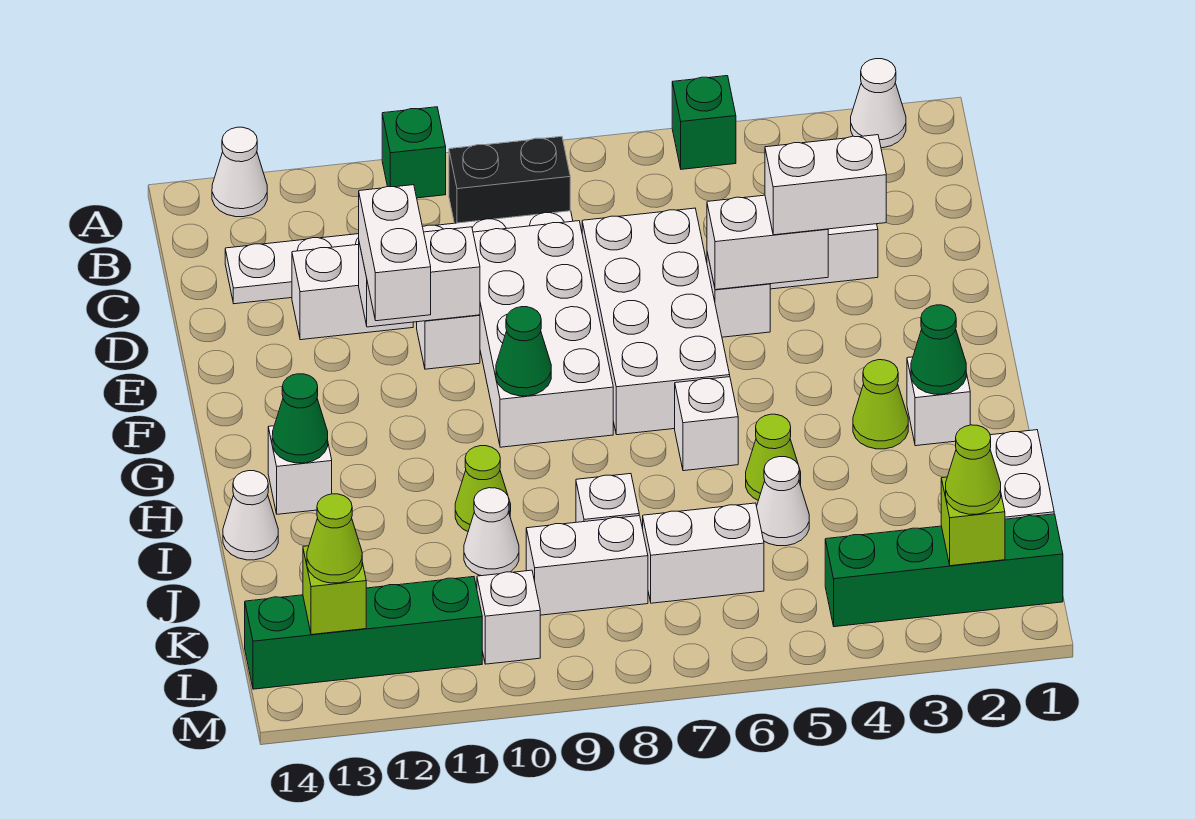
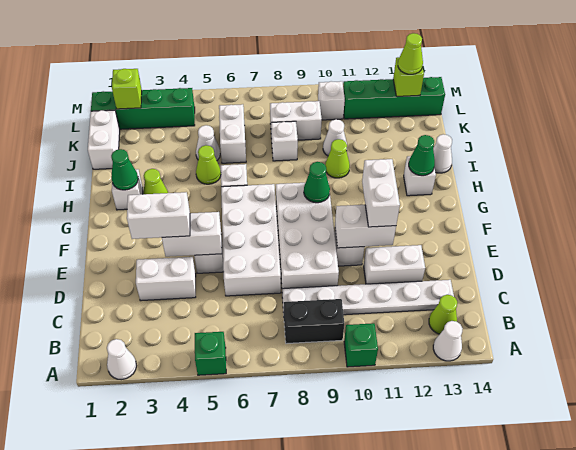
white brick K6:K7 level 1 -> white brick J6:K6 level 1
lime cone L2 level 3 -> lime cone B13 level 1

